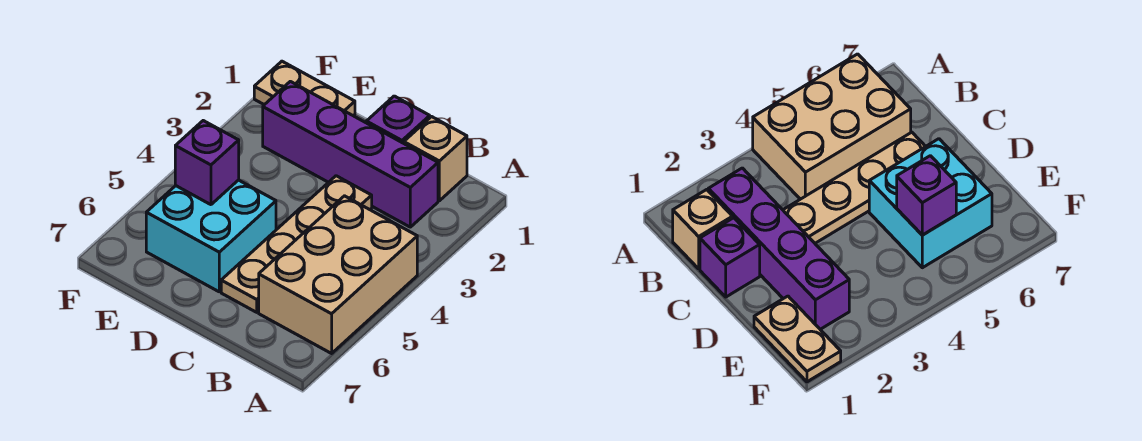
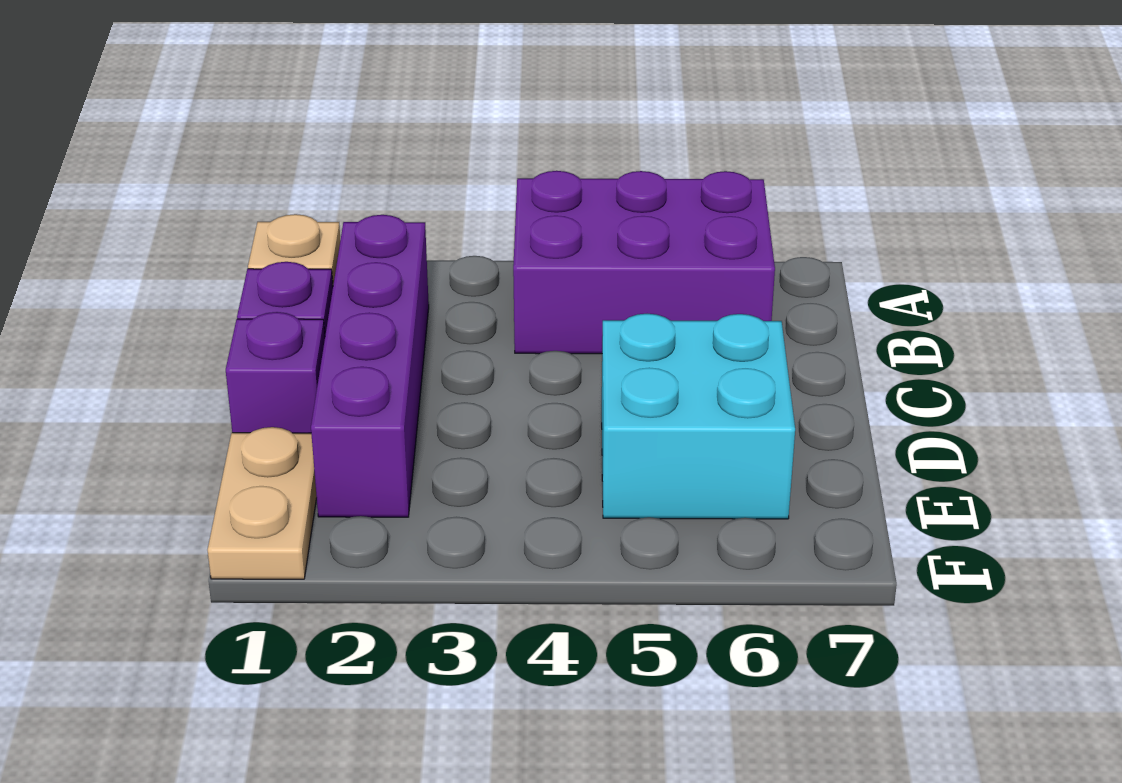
tan brick A4:B6 level 1 -> purple brick A4:B6 level 1
tan plate C3:C6 level 1 -> none
purple brick E5 level 2 -> purple brick D1 level 1

